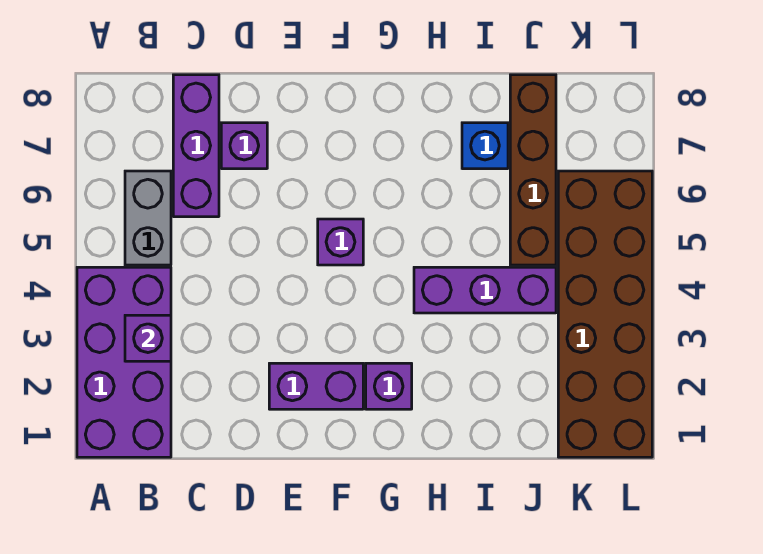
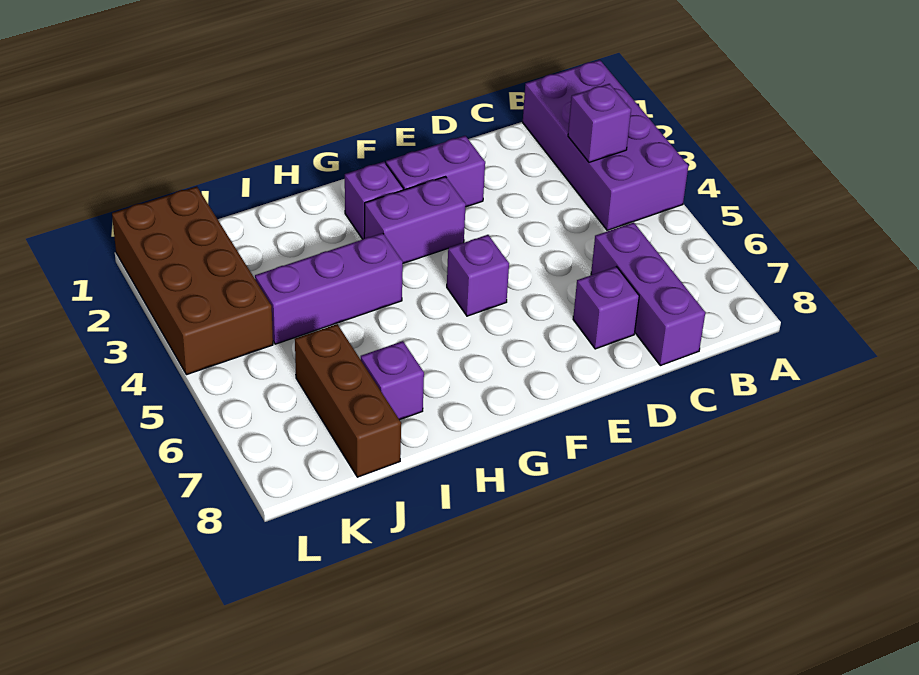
grey brick B5:B6 level 1 -> none
none -> purple brick F3:G3 level 1
blue brick I7 level 1 -> purple brick I7 level 1
brown brick J5:J8 level 1 -> brown brick J6:J8 level 1
brown brick K1:L6 level 1 -> brown brick K1:L4 level 1

